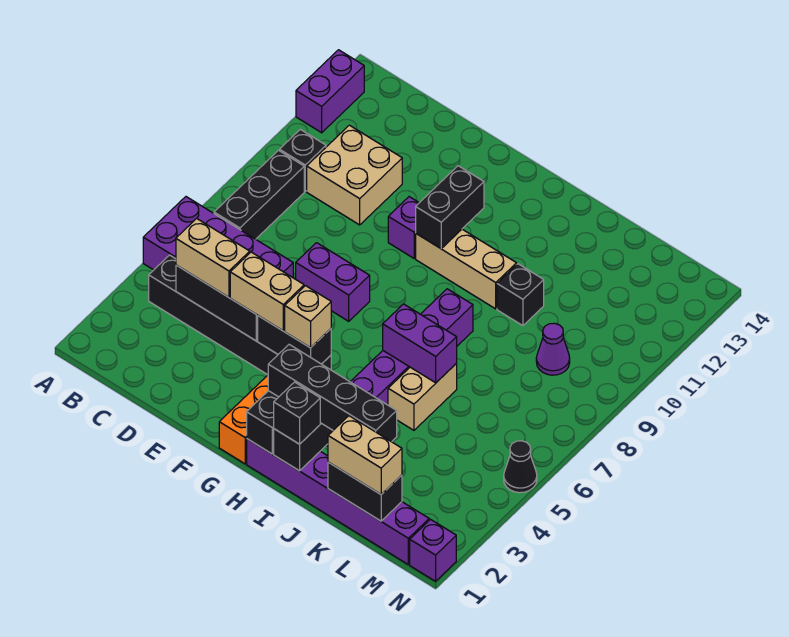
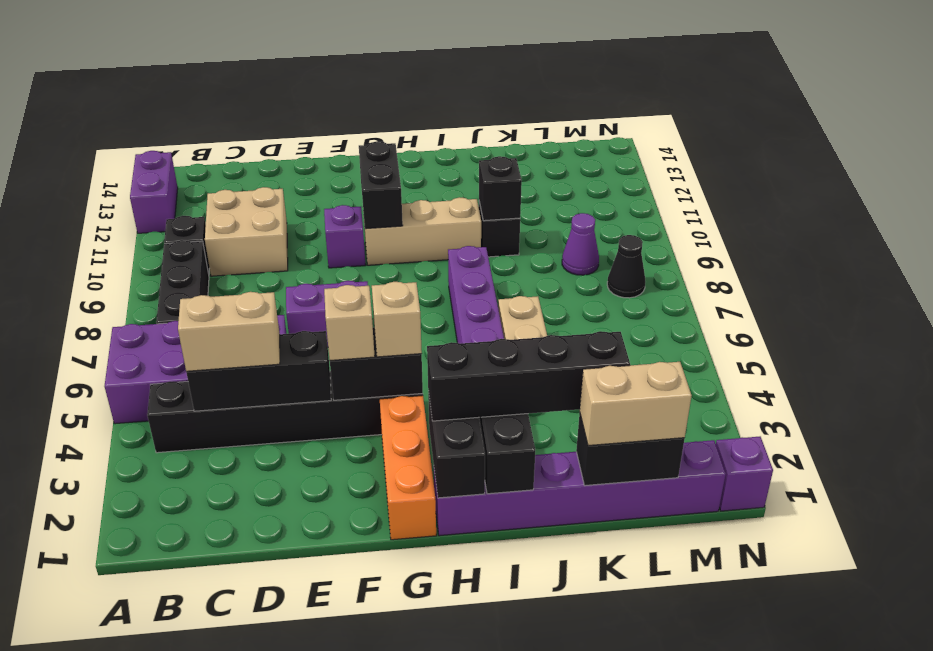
tan brick E4:F4 level 3 -> tan brick F4 level 3
black brick I1 level 3 -> black brick J10 level 2
purple brick I6:J6 level 2 -> none
black cone N5 level 1 -> black cone M8 level 1

